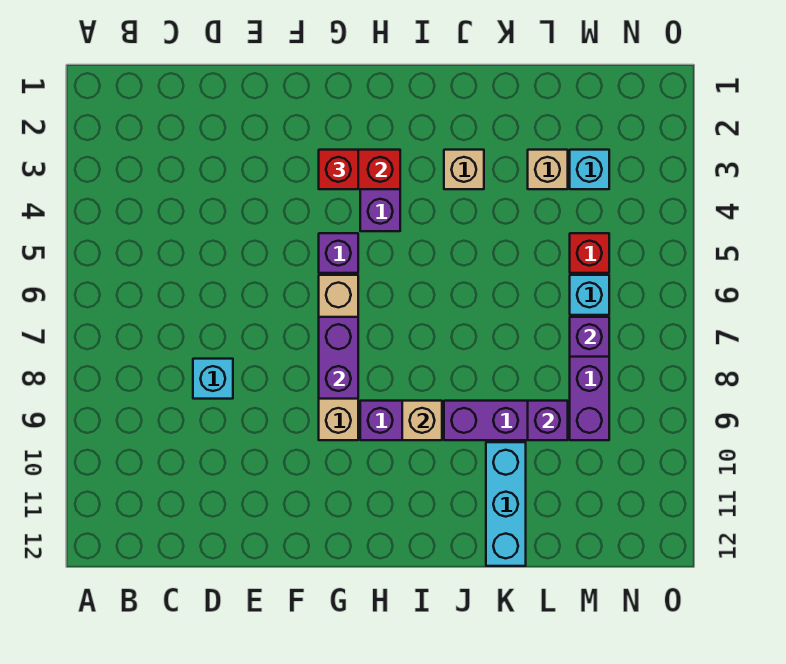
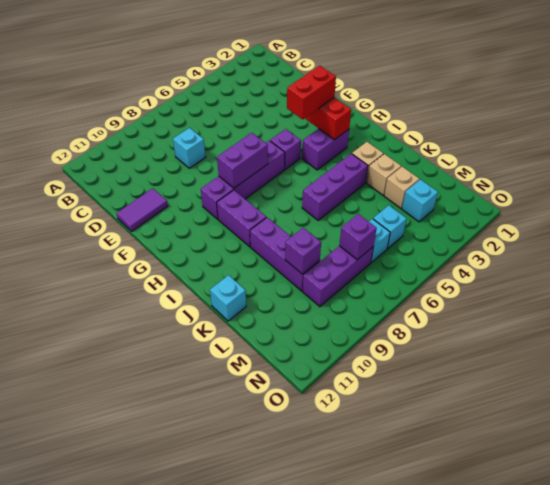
none -> purple tile E11:E12 level 1
red brick G3 level 3 -> red brick G3:G4 level 3
tan brick G6:G9 level 1 -> purple brick G6:G9 level 1
tan brick I9 level 2 -> tan brick K3 level 1
none -> purple brick J4:J6 level 1
cyan brick K10:K12 level 1 -> cyan brick K12 level 1
red brick M5 level 1 -> cyan brick M5 level 1

